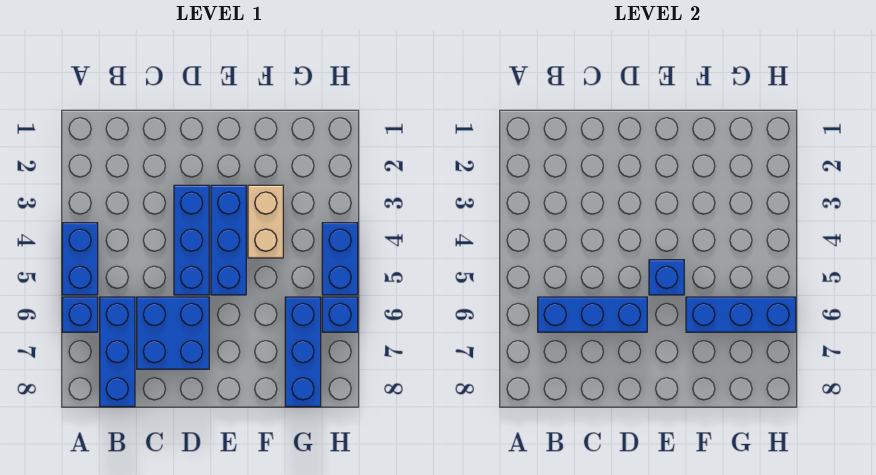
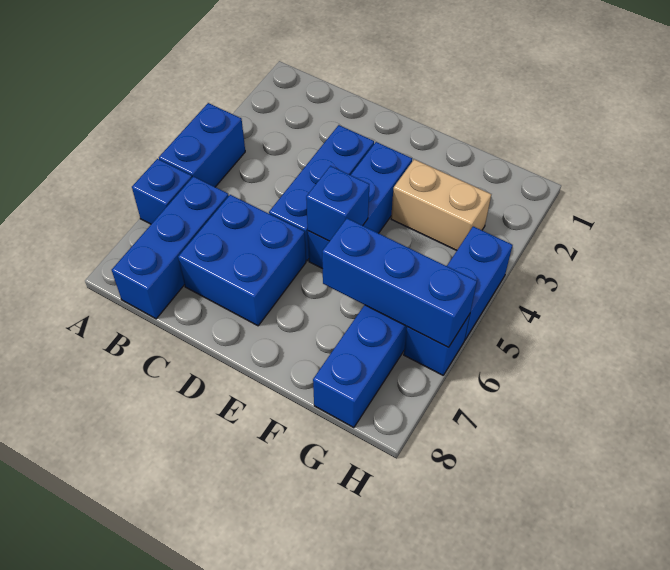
blue brick B6:D6 level 2 -> none
tan brick F3:F4 level 1 -> tan brick F3:G3 level 1

